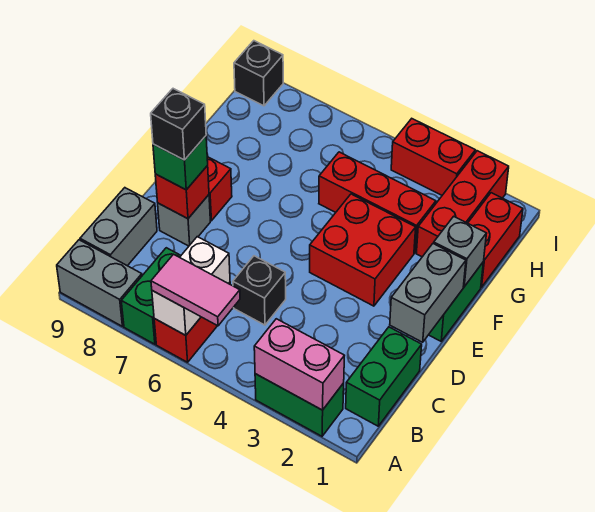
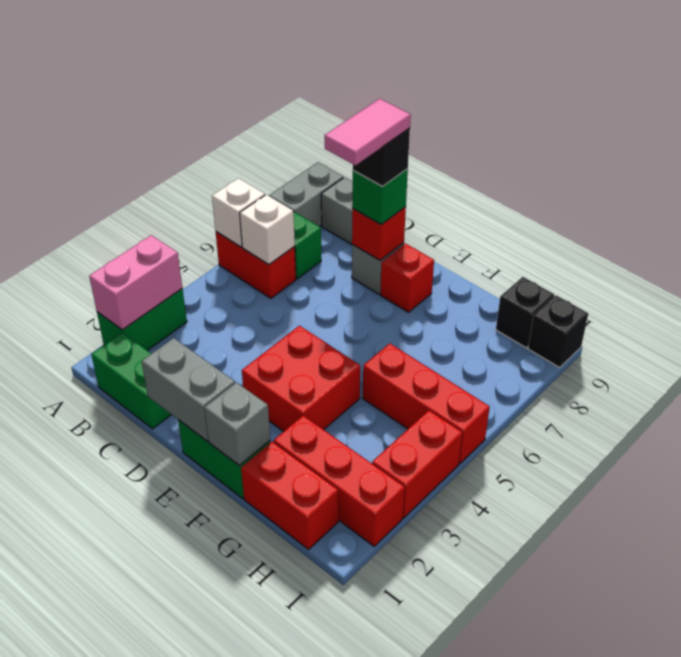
pink tile A5:A6 level 3 -> pink tile D7:D8 level 5
black brick C5 level 1 -> black brick H9 level 1
red brick G3:G5 level 1 -> red brick G5:I5 level 1

